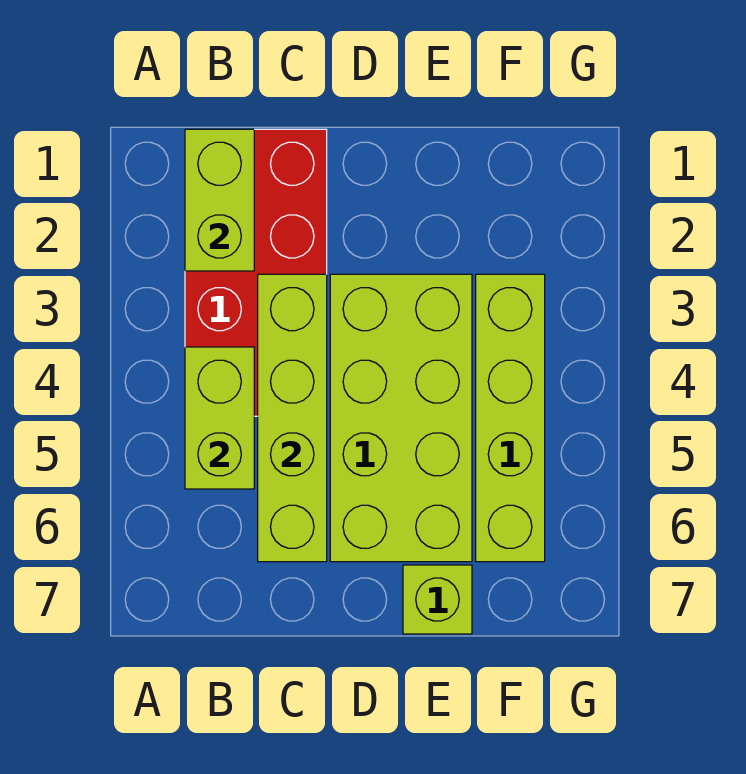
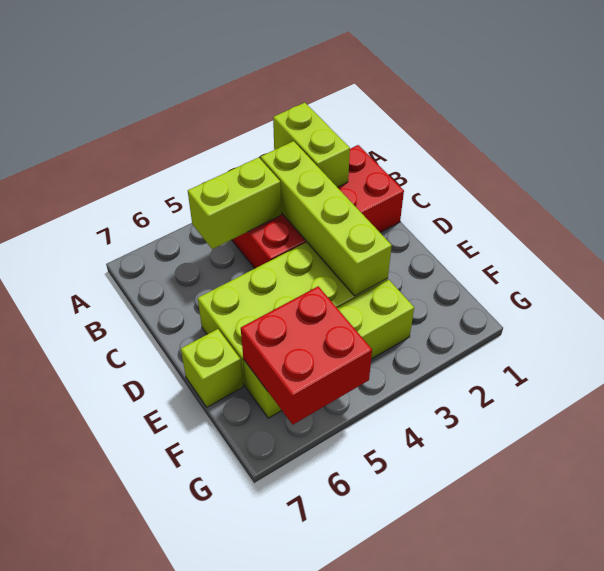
lime brick B1:B2 level 2 -> lime brick A2:B2 level 2
lime brick C3:C6 level 2 -> lime brick B3:E3 level 2
none -> red brick F5:G6 level 2

